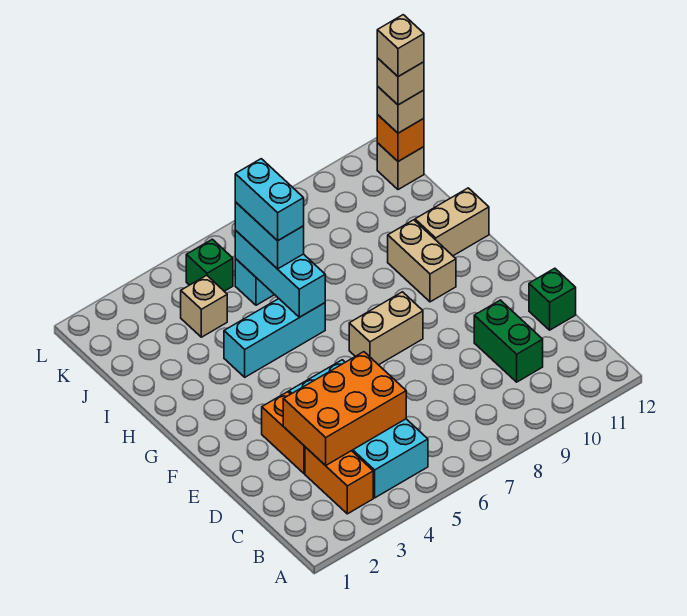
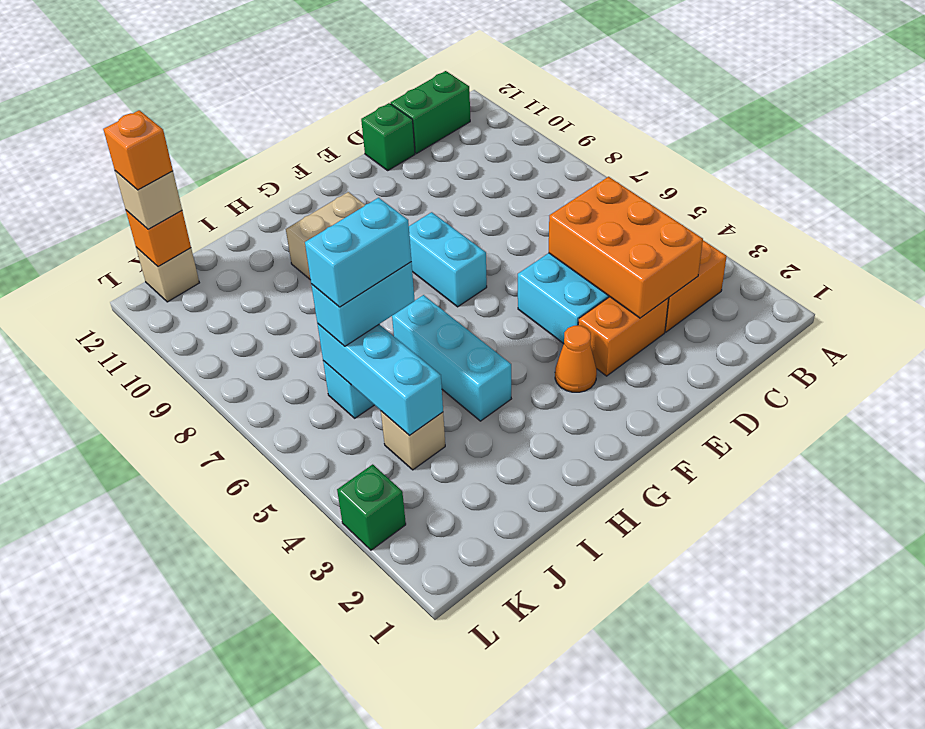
green brick C10:D10 level 1 -> green brick B12:C12 level 1
none -> orange cone F3 level 1
tan brick F7:F8 level 1 -> cyan brick F7:F8 level 1
cyan brick H6:J6 level 2 -> cyan brick J4:J6 level 2
tan brick H11:H12 level 1 -> none
green brick K5 level 1 -> green brick L3 level 1
tan brick K12 level 4 -> orange brick K12 level 4
tan brick K12 level 5 -> none

